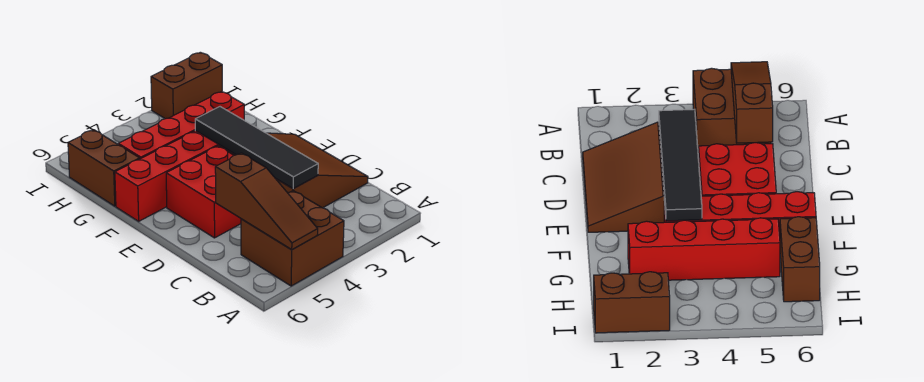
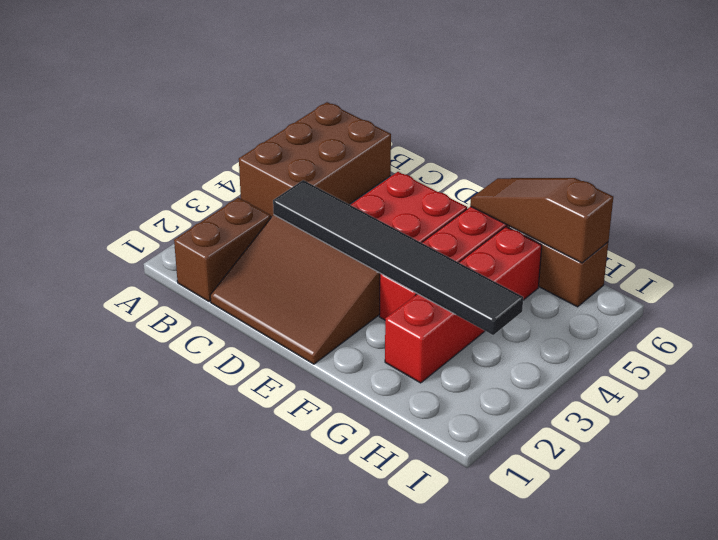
brown brick A4:B5 level 1 -> brown brick A4:B6 level 1
brown slope A5:C5 level 2 top C -> brown slope F6:H6 level 2 top H
black tile C3:F3 level 2 -> black tile C3:H3 level 2
brown brick I1:I2 level 1 -> brown brick B1:B2 level 1

